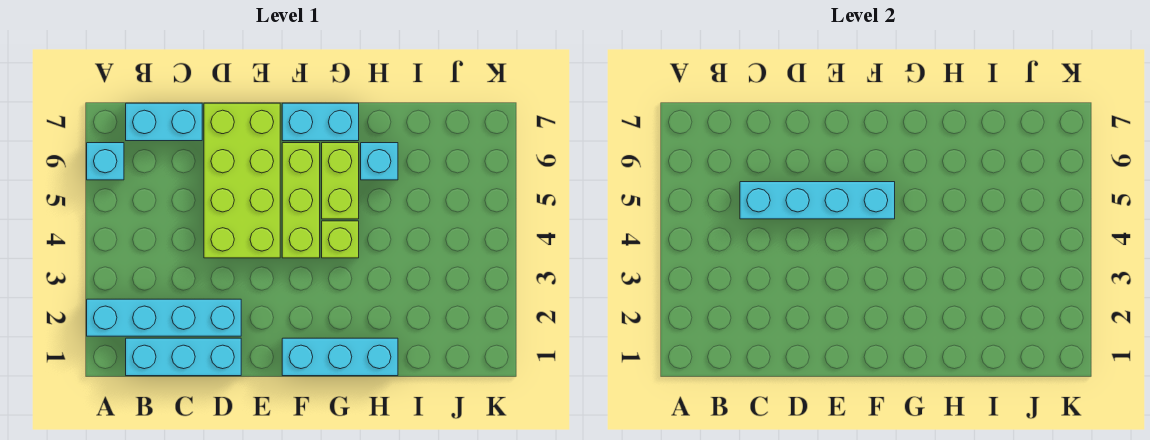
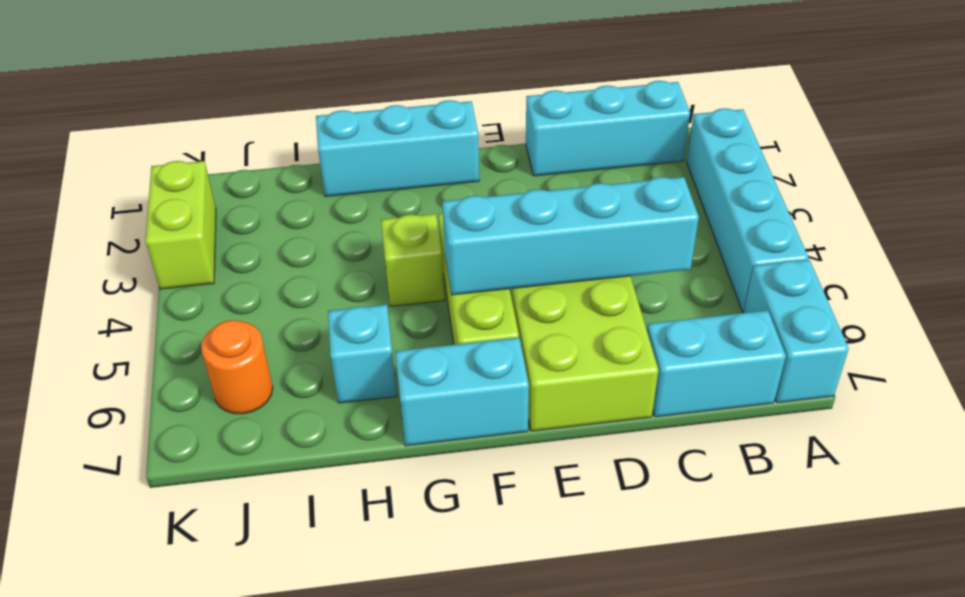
cyan brick A2:D2 level 1 -> cyan brick A2:A5 level 1
cyan brick A6 level 1 -> cyan brick A6:A7 level 1
lime brick G5:G6 level 1 -> lime brick K2:K3 level 1
none -> orange round brick J6 level 1

